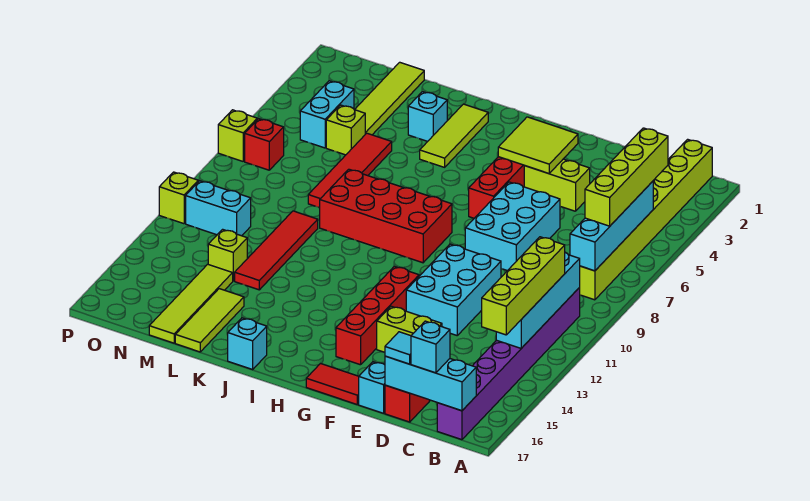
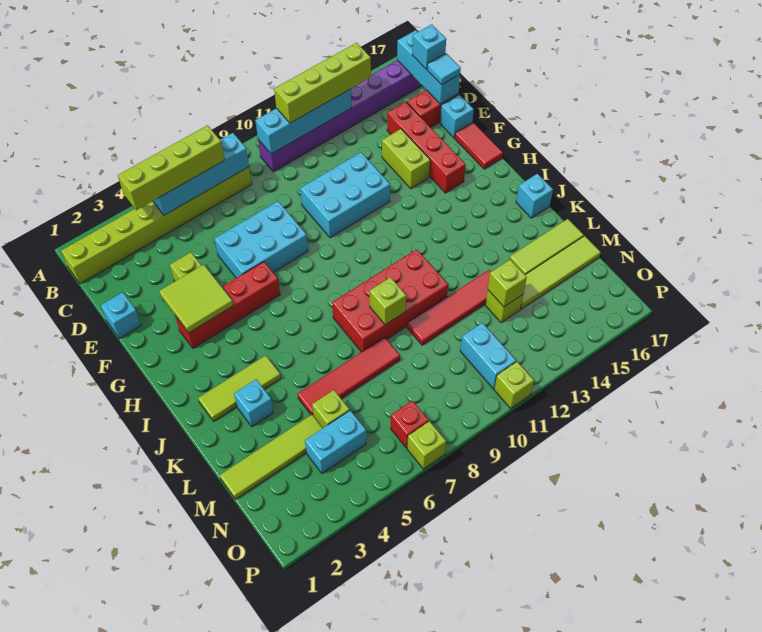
none -> cyan brick E1 level 1
red brick G12:G15 level 1 -> red brick D15:G15 level 1
red brick H8:K9 level 1 -> red brick J8:K11 level 1
none -> lime brick K9 level 2
none -> lime brick M13 level 2

